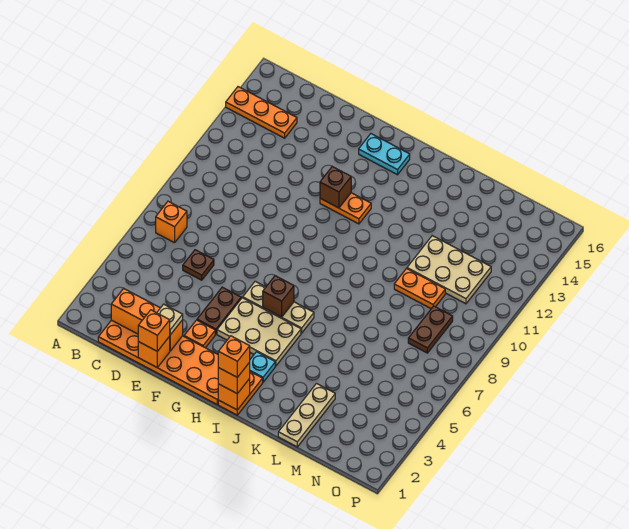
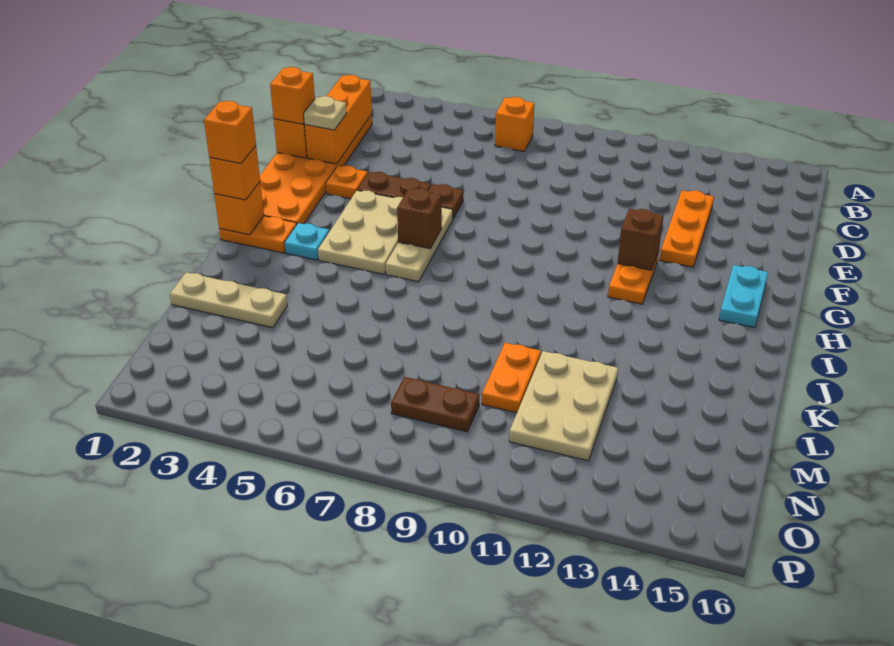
orange plate A14:C14 level 1 -> orange plate D13:F13 level 1
brown plate D6 level 1 -> brown plate F6 level 1

